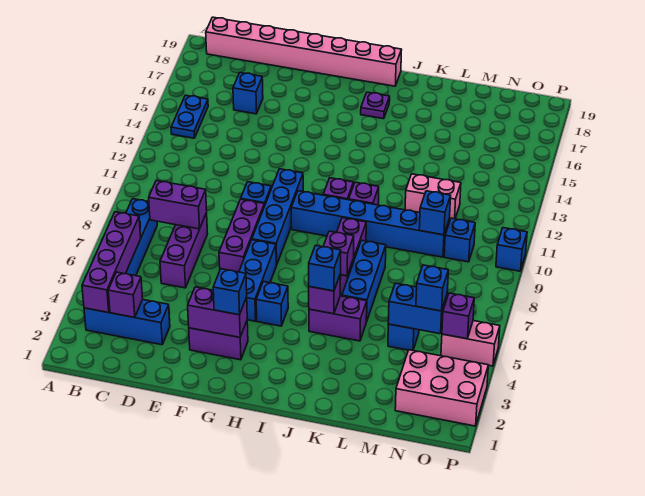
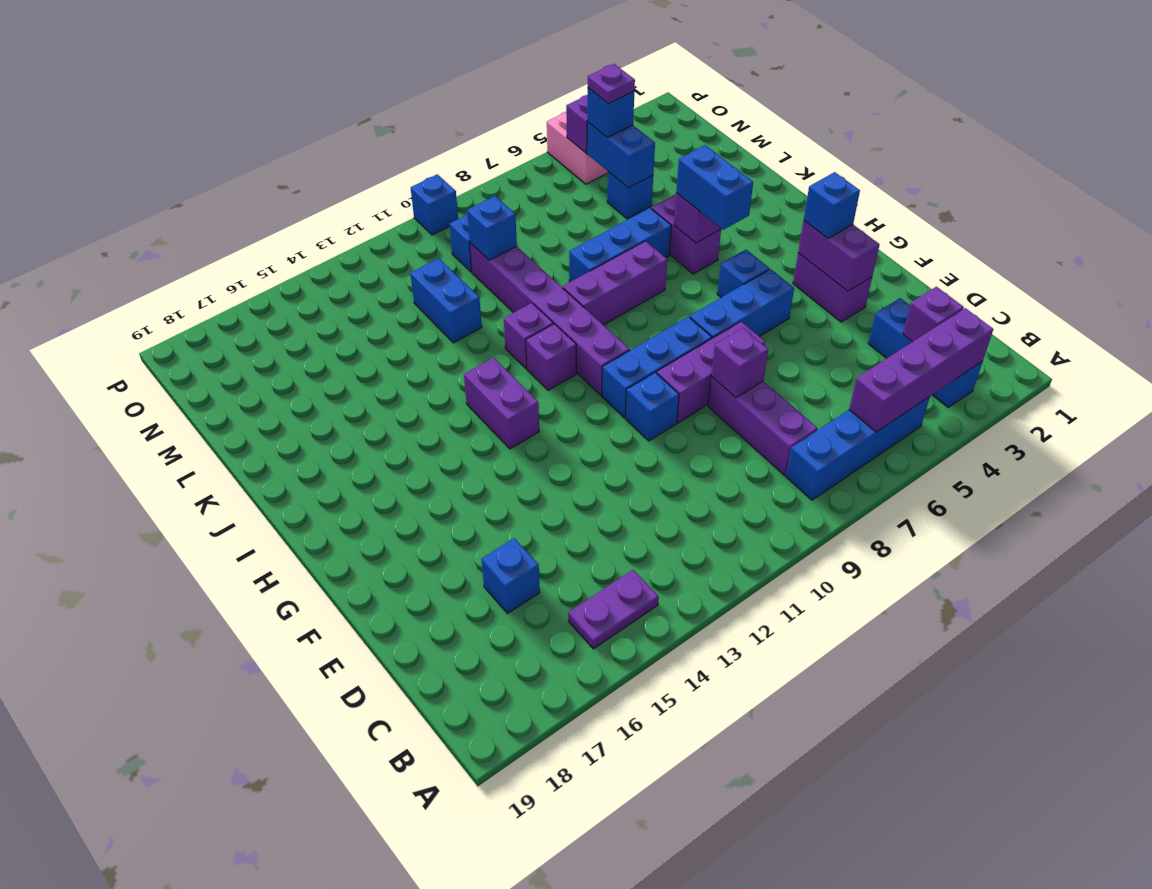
blue plate B14:B15 level 1 -> purple plate B14:B15 level 1
pink brick B19:I19 level 1 -> none
purple brick C8:D8 level 2 -> purple brick H13:I13 level 1
purple brick D6:D8 level 1 -> purple brick C8:E8 level 1
blue brick G8:G11 level 1 -> blue brick G8:G10 level 1
blue brick H10:M10 level 1 -> purple brick H10:M10 level 1
purple plate I17 level 1 -> purple plate N5 level 4
blue brick J5 level 3 -> blue brick I5:J5 level 3
purple brick J7 level 2 -> purple brick E8 level 2
pink brick L12:M12 level 1 -> blue brick L12:M12 level 1
pink brick N2:P3 level 1 -> none

